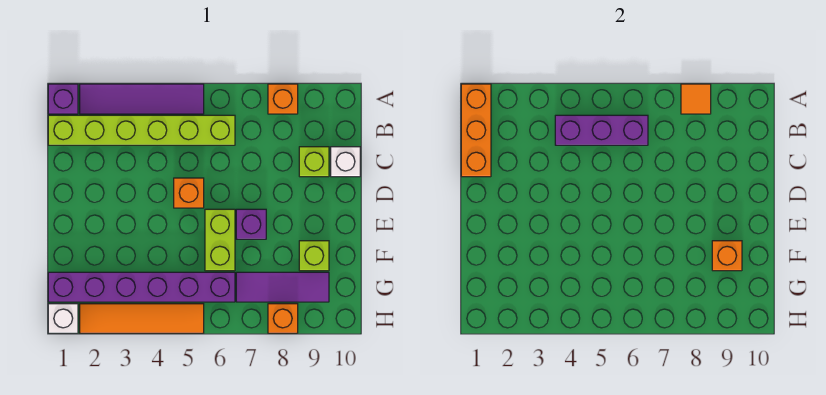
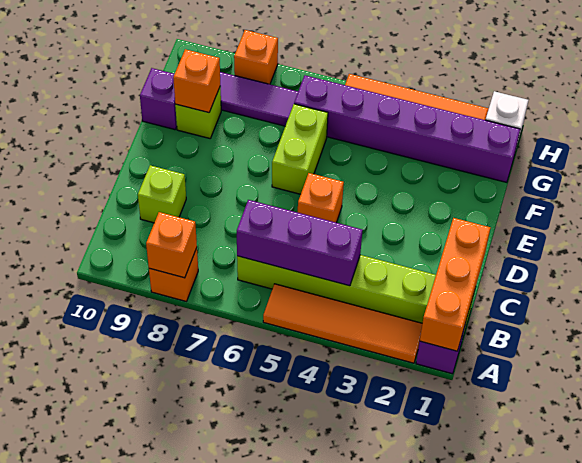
purple tile A2:A5 level 1 -> orange tile A2:A5 level 1
orange tile A8 level 2 -> orange brick A8 level 2
white brick C10 level 1 -> none
purple brick E7 level 1 -> purple brick F10 level 1

